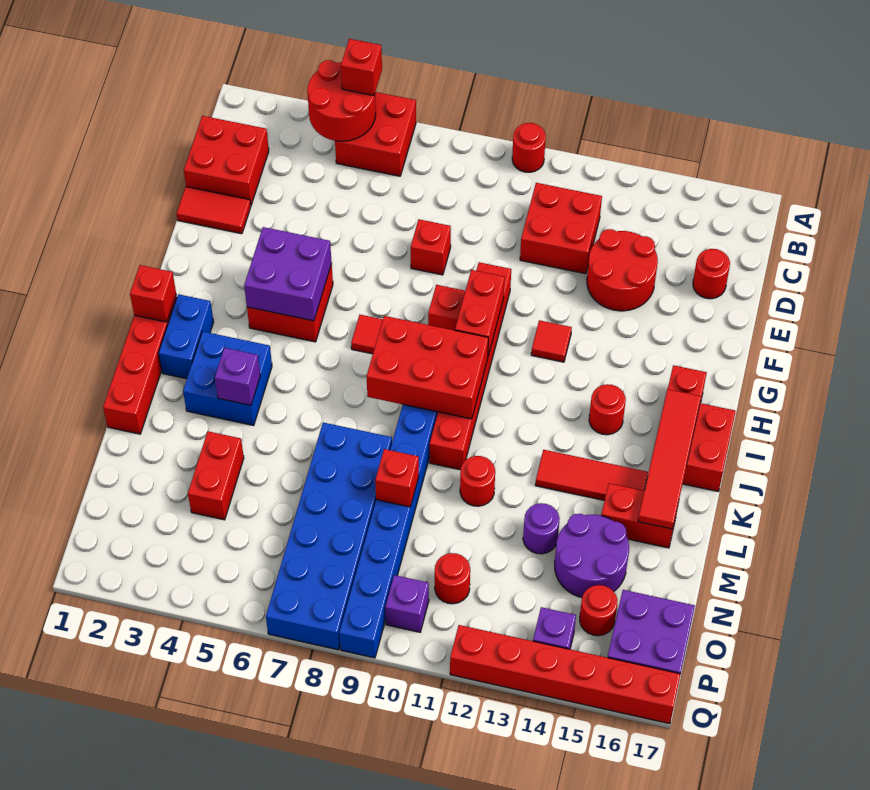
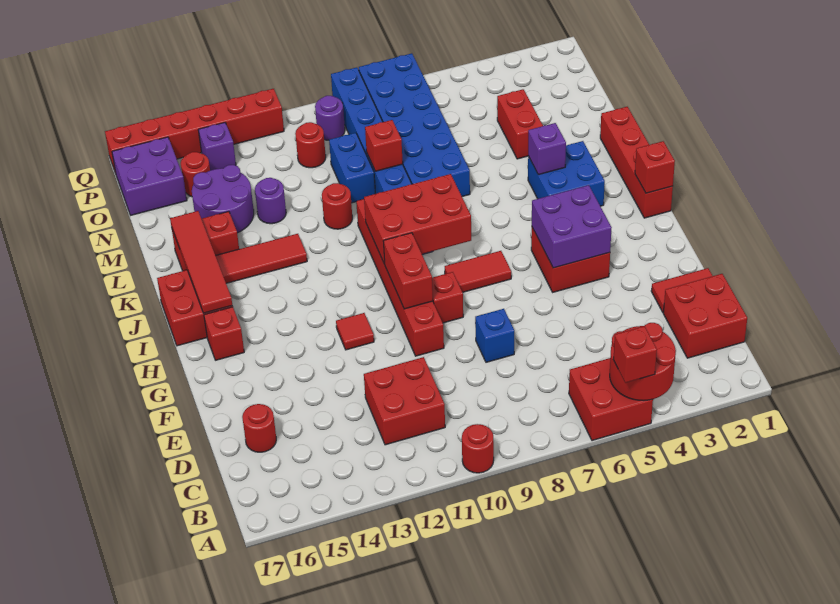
red round brick D13:E14 level 1 -> none
red brick E8 level 1 -> blue brick E8 level 1
blue brick I2:J2 level 1 -> blue brick M10:N10 level 1
red round brick I14 level 1 -> none
purple brick P10 level 1 -> purple round brick P10 level 1

